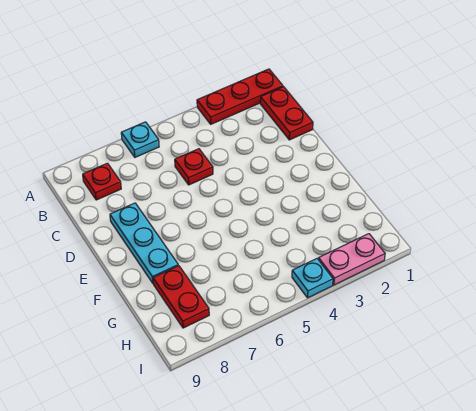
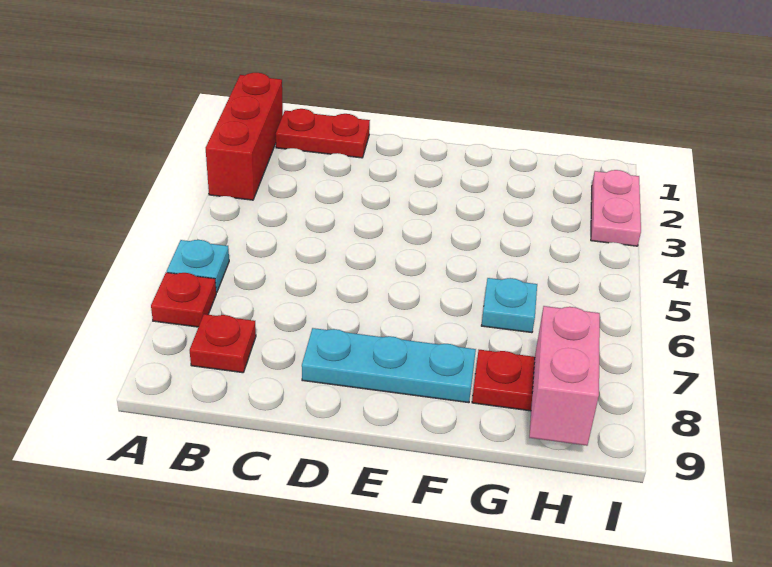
red plate A1:A3 level 1 -> red brick A1:A3 level 1
red plate C5 level 1 -> red plate A7 level 1
none -> pink brick H8:H9 level 2
cyan plate I4 level 1 -> cyan plate G6 level 1

